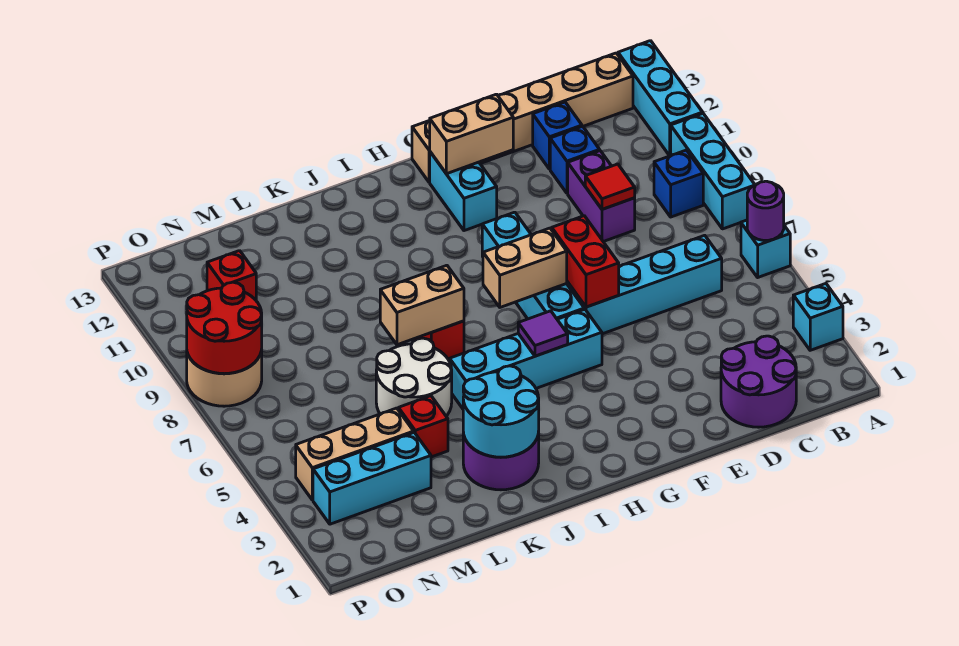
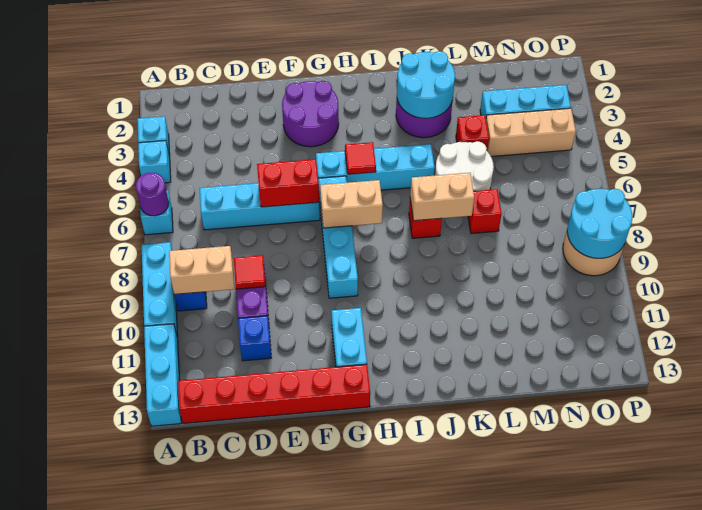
none -> cyan brick A4 level 1
tan brick B13:G13 level 1 -> red brick B13:G13 level 1
purple round brick C1:D2 level 1 -> purple round brick F2:G3 level 1
blue brick D12 level 1 -> none
red brick F6:F7 level 2 -> red brick E6:F6 level 2
tan brick F12:G12 level 2 -> tan brick B9:C9 level 2
purple tile H5 level 2 -> red tile H5 level 2
red brick N11 level 1 -> red brick L7 level 1
red round brick O8:P9 level 2 -> cyan round brick O8:P9 level 2

